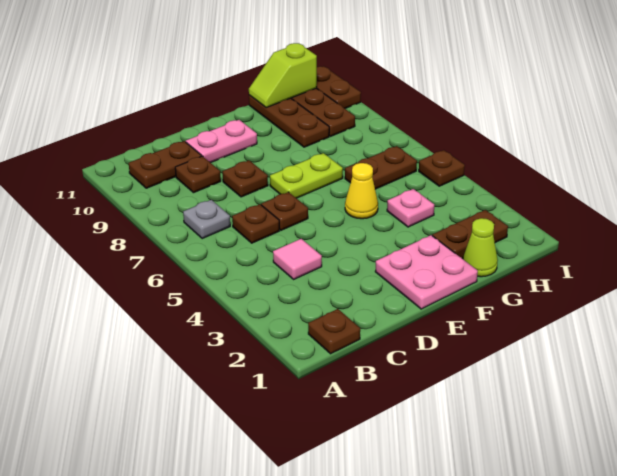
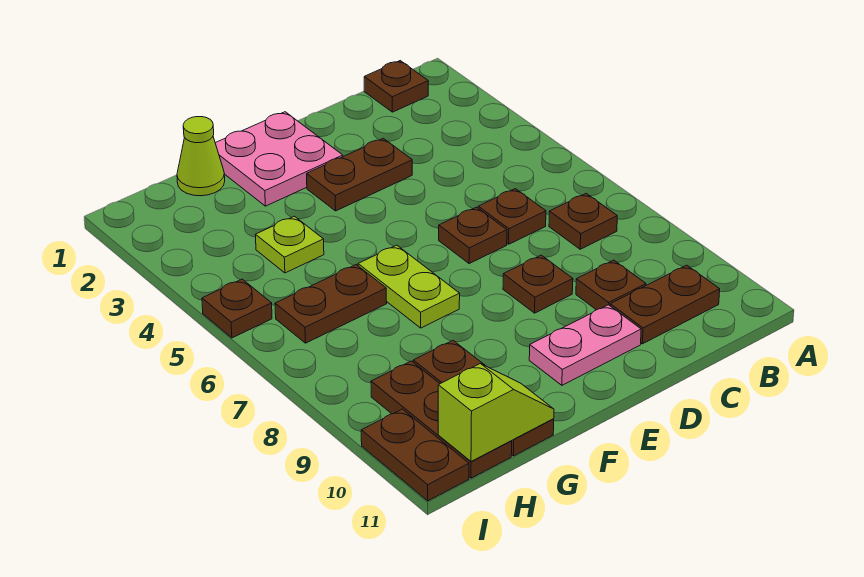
grey plate B7 level 1 -> brown plate B7 level 1
pink tile C4 level 1 -> none
lime plate E7:F7 level 1 -> lime plate F6:F7 level 1
yellow cone F5 level 1 -> none
brown plate G2:H2 level 1 -> brown plate D3:E3 level 1
pink plate G4 level 1 -> lime plate G4 level 1

